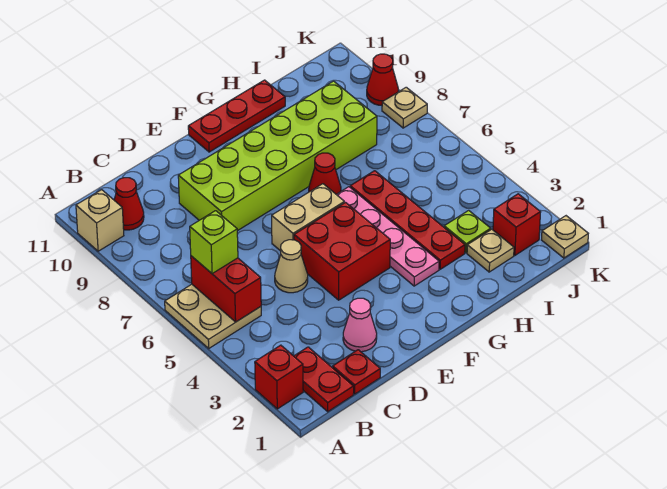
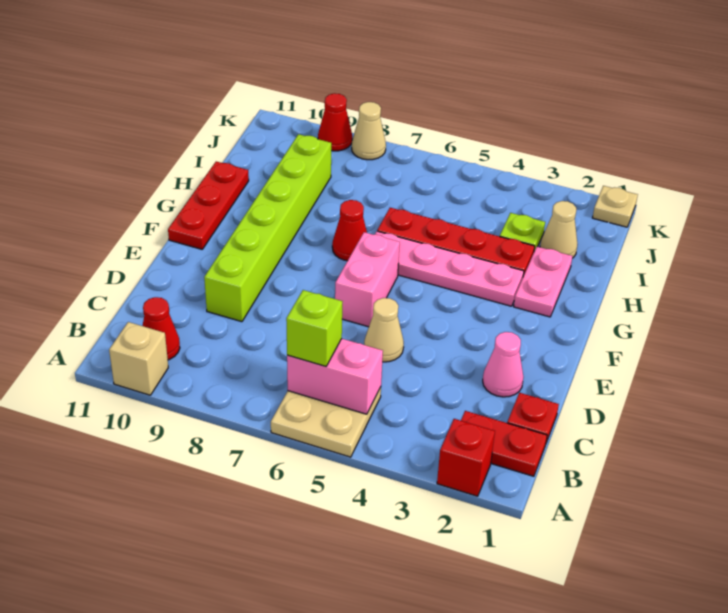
red brick B5:B6 level 2 -> pink brick B5:B6 level 2
lime brick D8:I9 level 1 -> lime brick D9:I9 level 1
red brick E4:F5 level 1 -> none
tan brick E6:F6 level 1 -> pink brick E6:F6 level 1
none -> pink plate G2:H2 level 1
tan plate I2 level 1 -> tan cone I2 level 1
red brick J2 level 1 -> none
tan plate K8 level 1 -> tan cone K8 level 1

